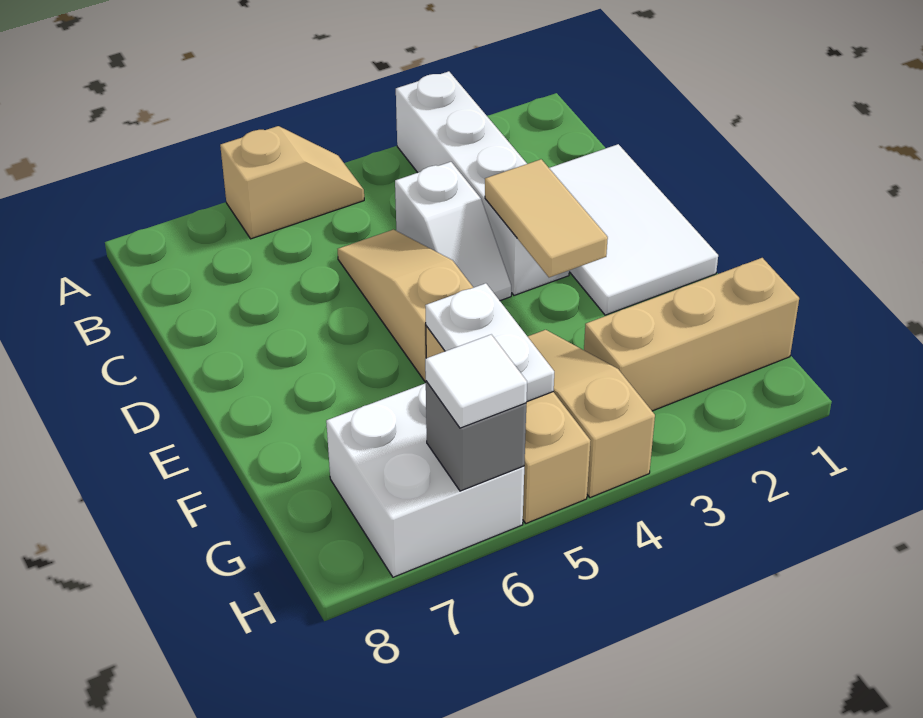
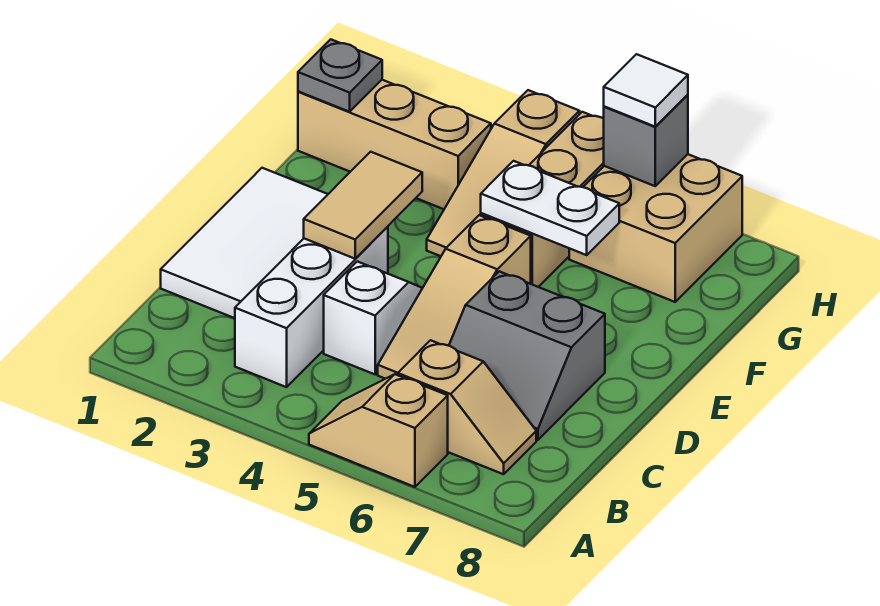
white brick A3:D3 level 1 -> white brick B3:D3 level 1
none -> tan slope B6:B7 level 1 top 6
none -> grey slope C6:D7 level 1 top D
white plate F5:G5 level 2 -> white plate F5:F6 level 2
none -> grey plate G1 level 2
white brick G6:H7 level 1 -> tan brick G6:H7 level 1

